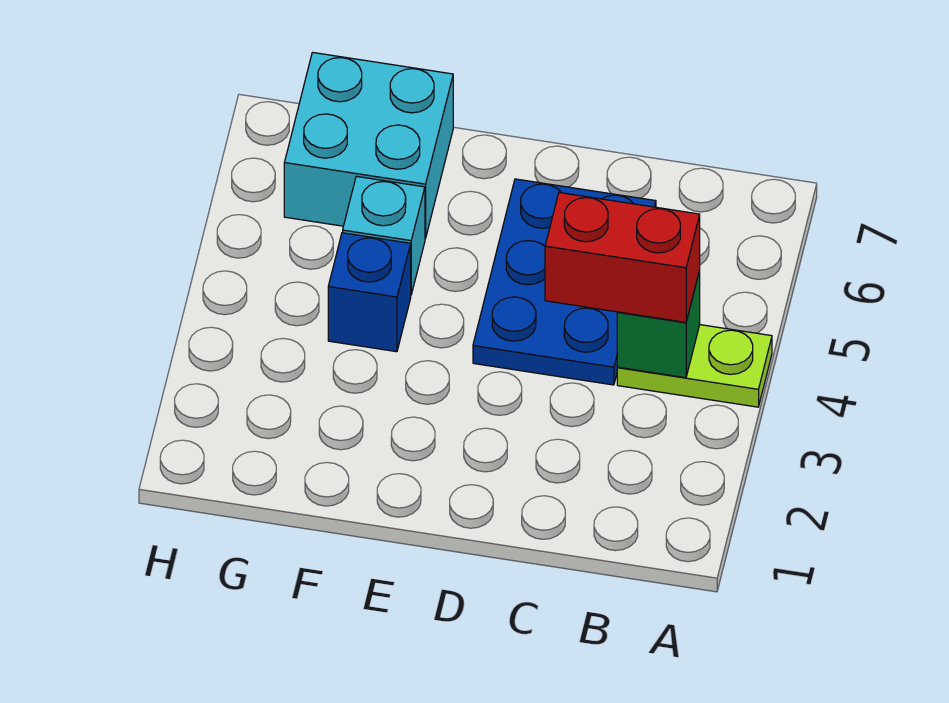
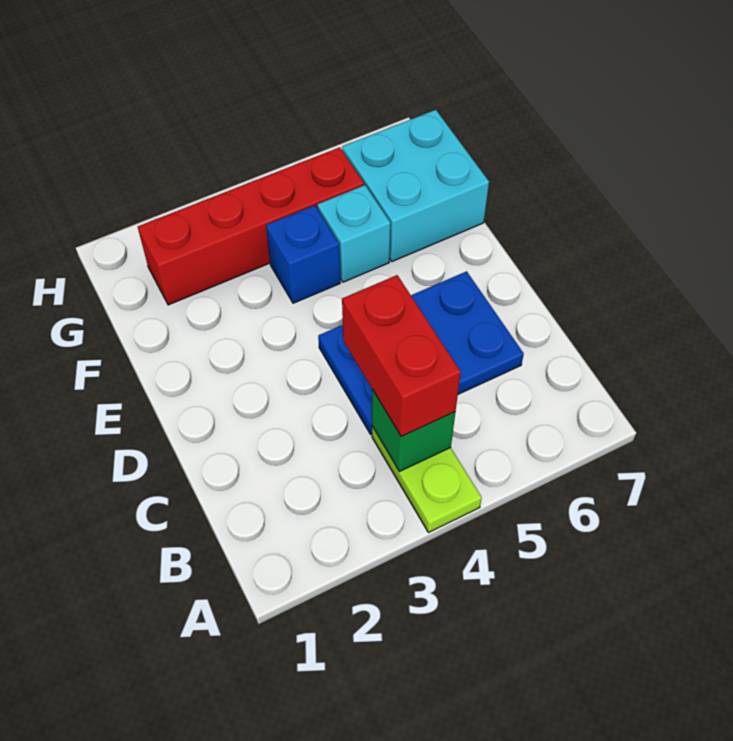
none -> red brick G2:G5 level 1

